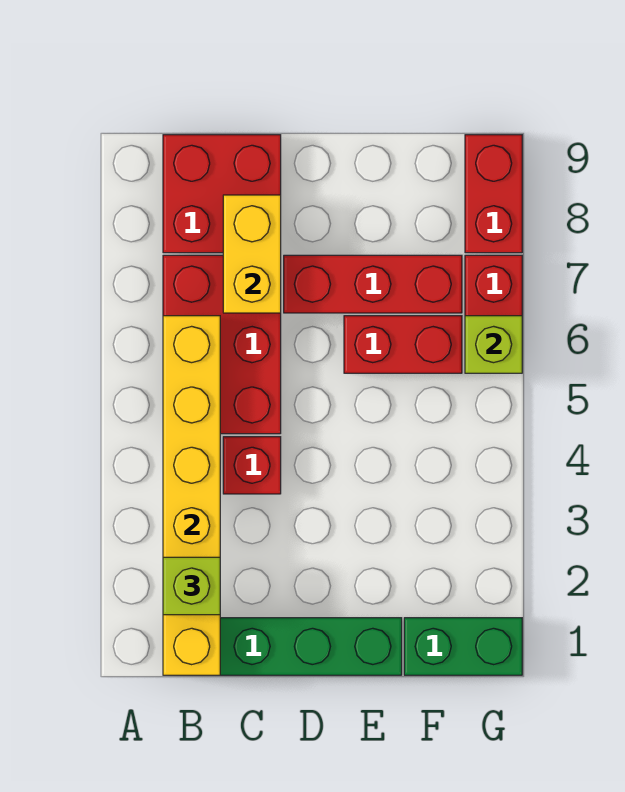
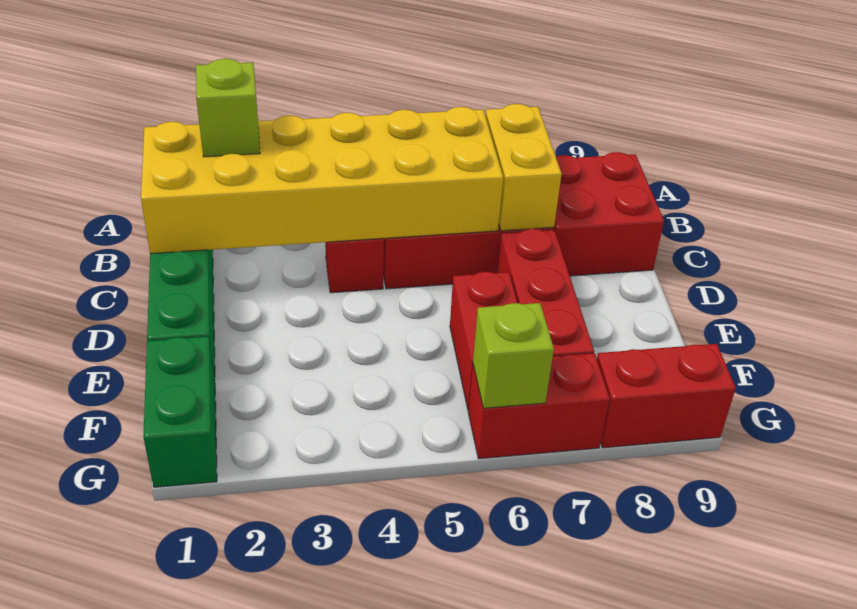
yellow brick B1:B6 level 2 -> yellow brick B1:C6 level 2
yellow brick C7:C8 level 2 -> yellow brick B7:C7 level 2

